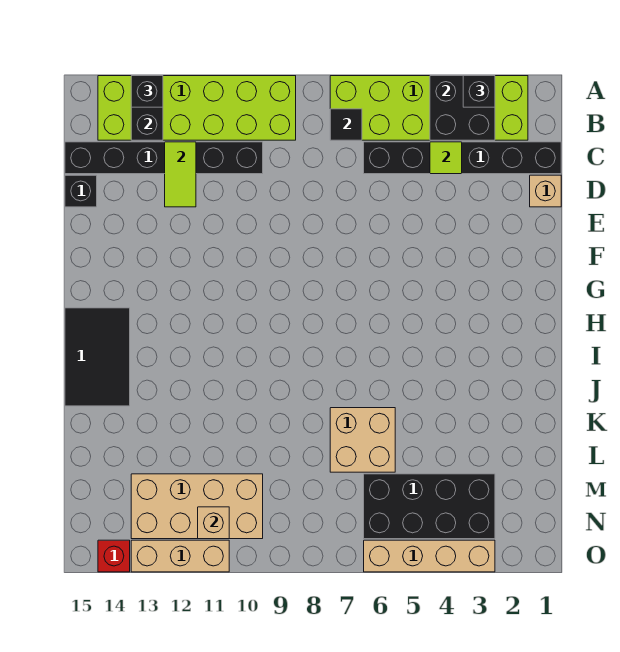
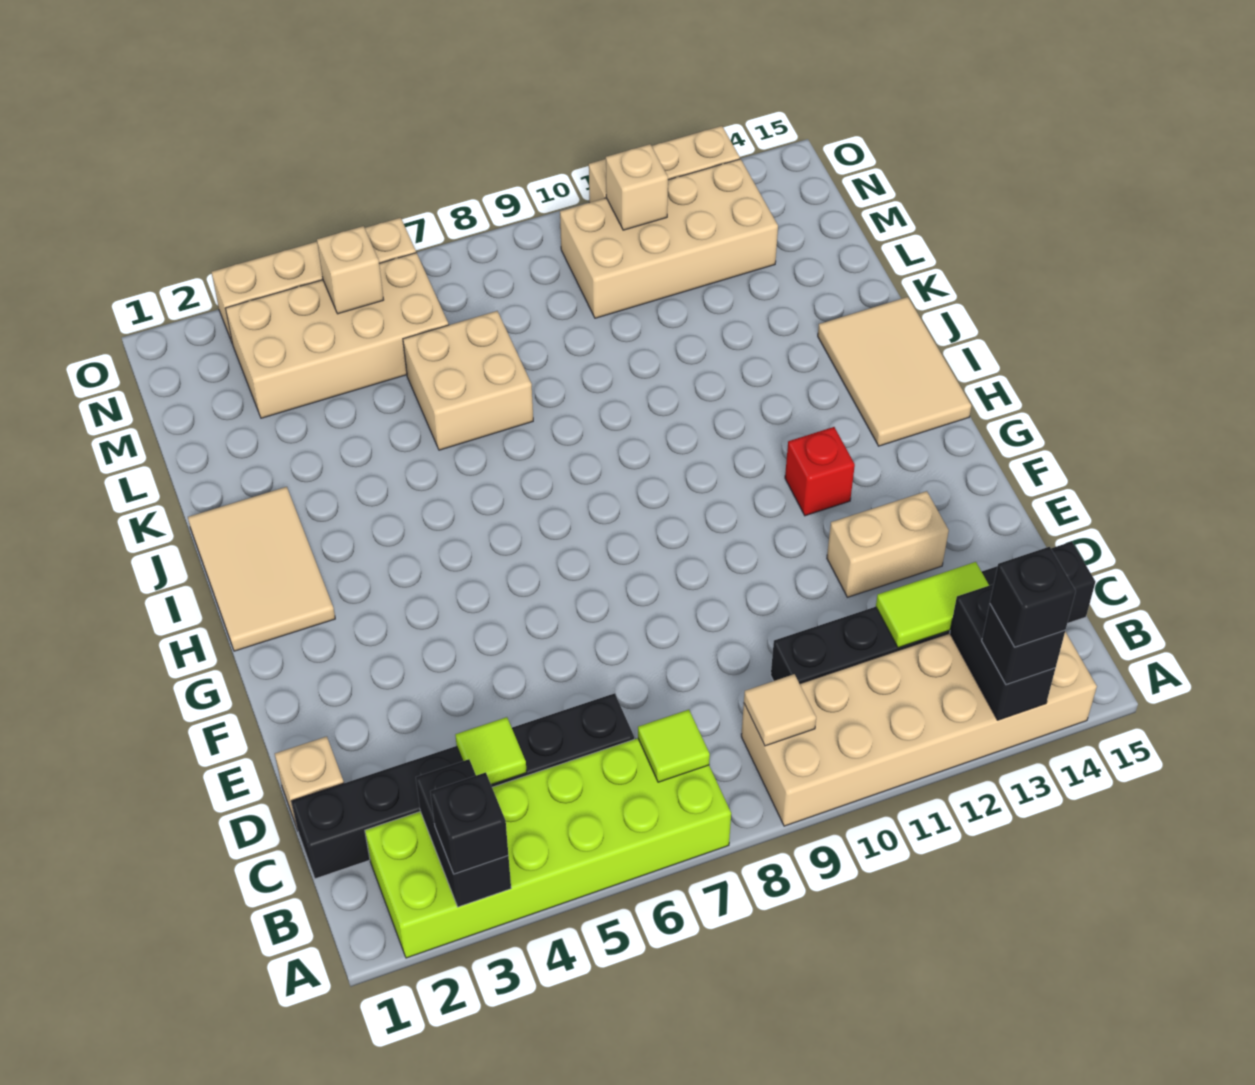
black brick A3:B4 level 2 -> black brick A3:B3 level 2
lime brick A9:B14 level 1 -> tan brick A9:B14 level 1
black tile B7 level 2 -> lime tile B7 level 2
none -> tan tile B9 level 2
lime tile C12:D12 level 2 -> lime tile C12:C13 level 2
black brick D15 level 1 -> black brick A13 level 4
none -> tan brick E12:E13 level 1
none -> tan tile H1:J2 level 1
black tile H14:J15 level 1 -> tan tile H14:J15 level 1
black brick M3:N6 level 1 -> tan brick M3:N6 level 1
none -> tan brick N5 level 2
red brick O14 level 1 -> red brick G12 level 1

